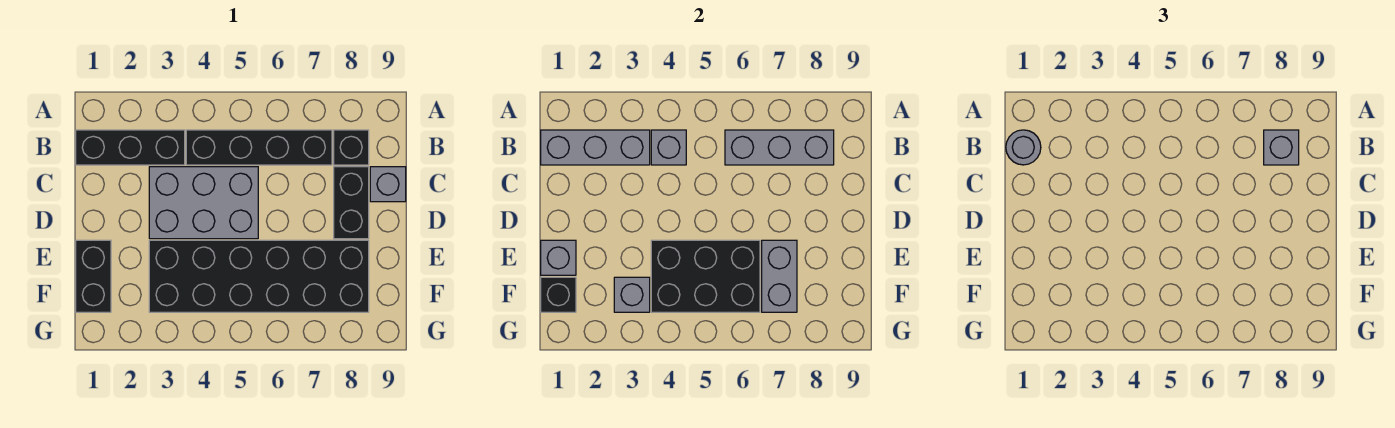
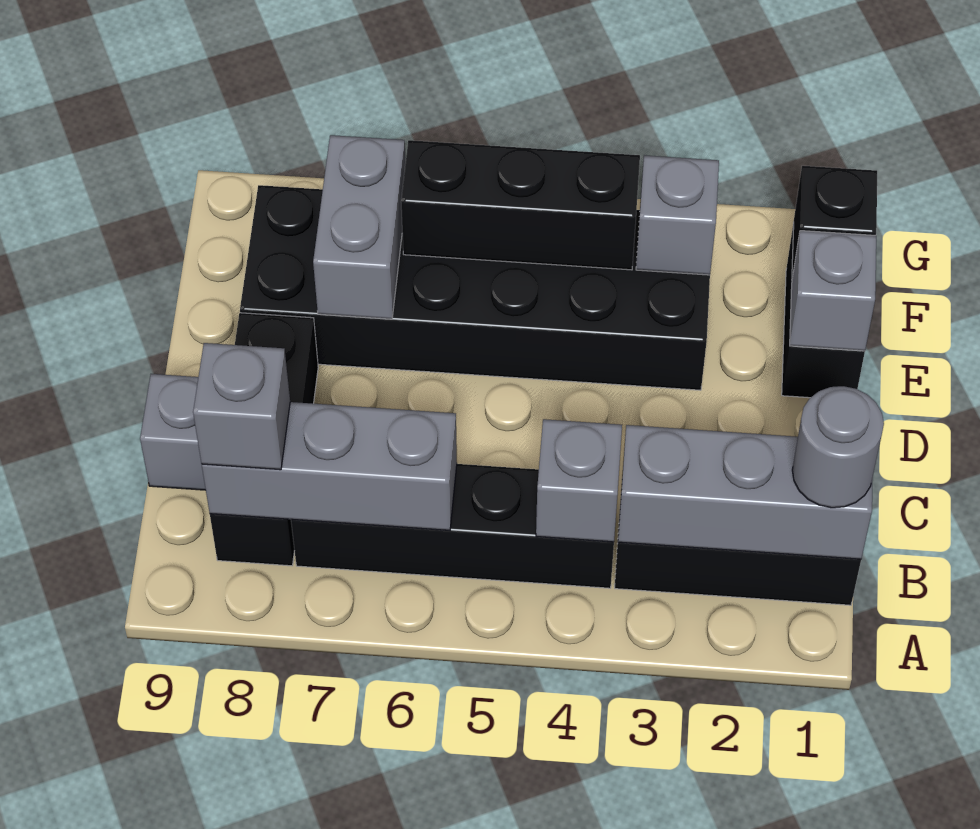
grey brick C3:D5 level 1 -> none
black brick E4:F6 level 2 -> black brick F4:F6 level 2

